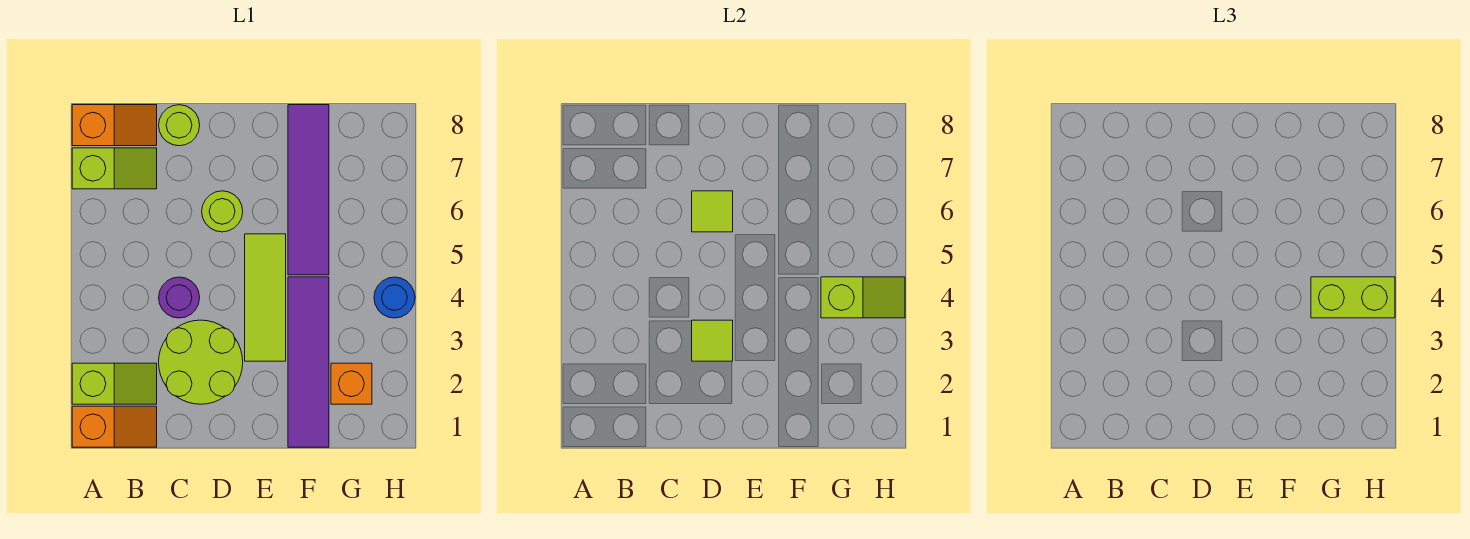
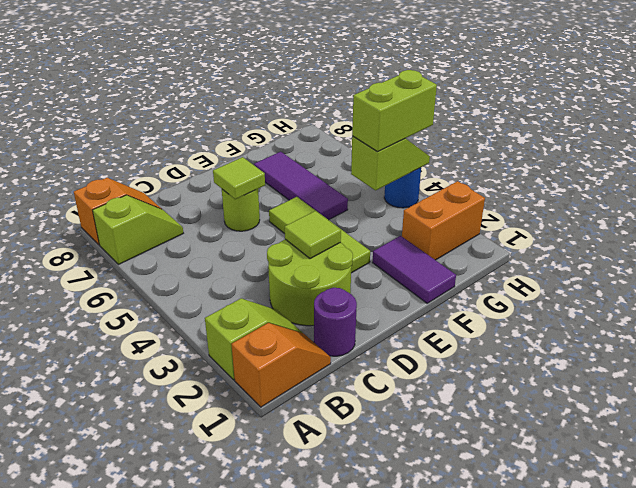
purple round brick C4 level 1 -> purple round brick C1 level 1
lime round brick C8 level 1 -> none
purple tile F1:F4 level 1 -> purple tile F1:F2 level 1
purple tile F5:F8 level 1 -> purple tile F5:F7 level 1
orange brick G2 level 1 -> orange brick G2:H2 level 1

